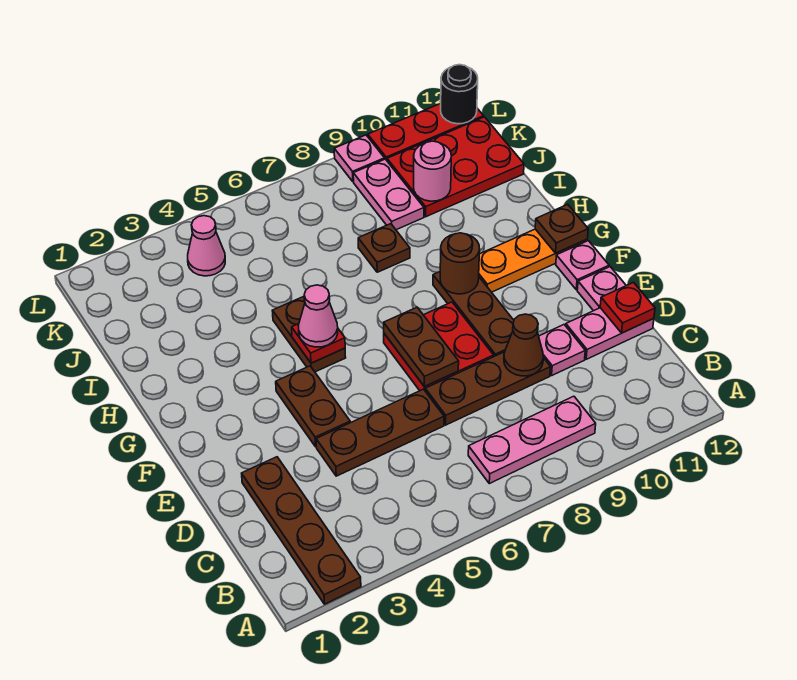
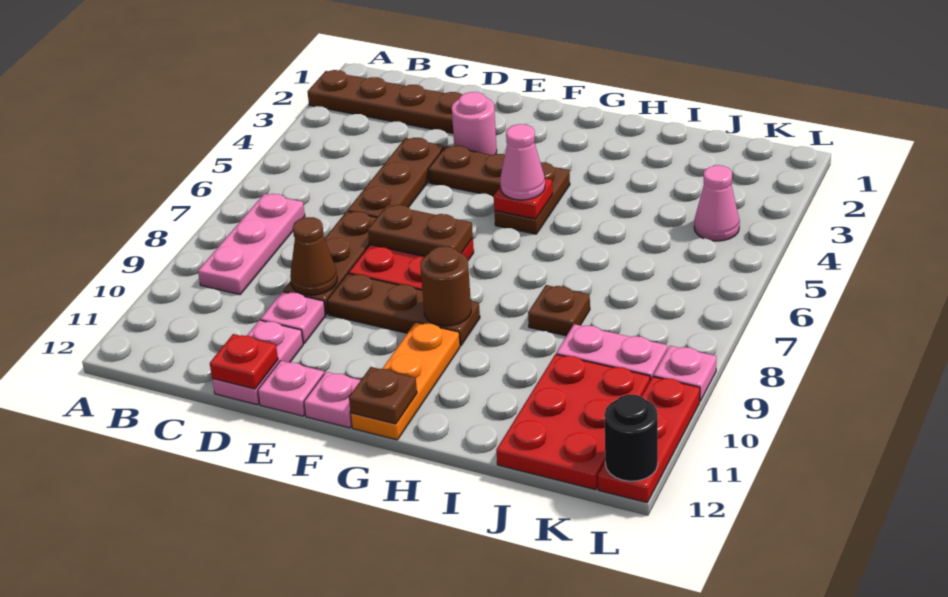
brown plate G5:H5 level 1 -> brown plate G4:G5 level 1
pink round brick J10 level 2 -> pink round brick E3 level 1

